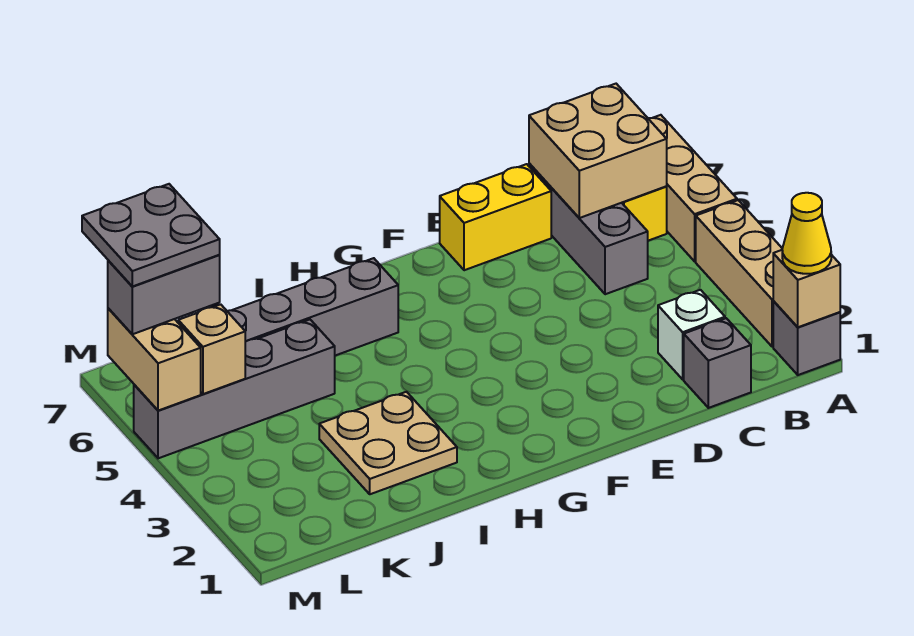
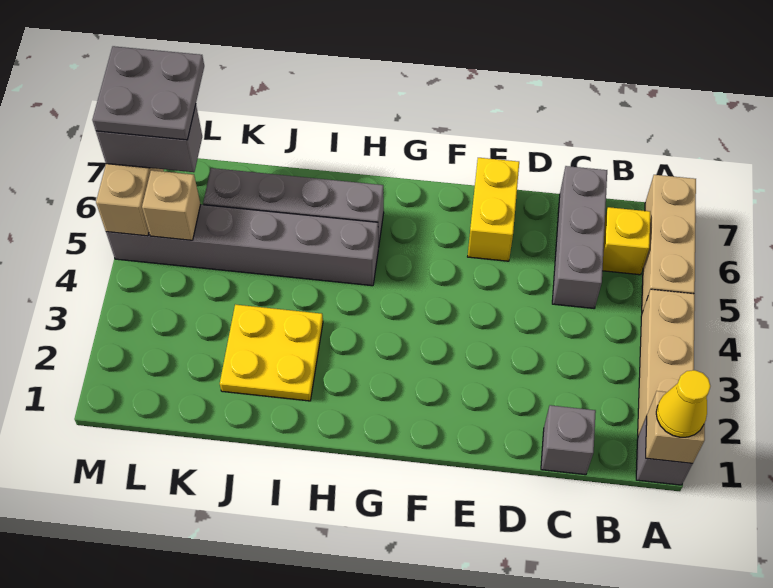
tan brick B6:C7 level 2 -> none
white brick C2 level 1 -> none
yellow brick D7:E7 level 1 -> yellow brick E6:E7 level 1
tan plate I2:J3 level 1 -> yellow plate I2:J3 level 1
grey brick J5:M5 level 1 -> grey brick H5:M5 level 1

